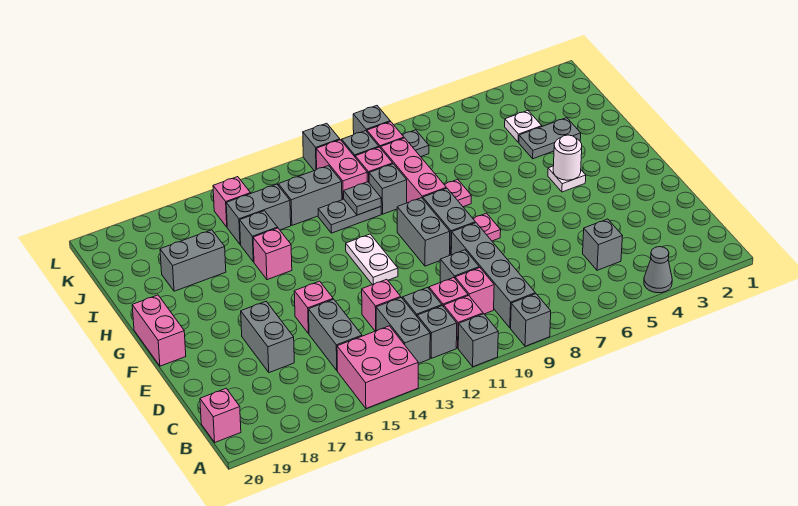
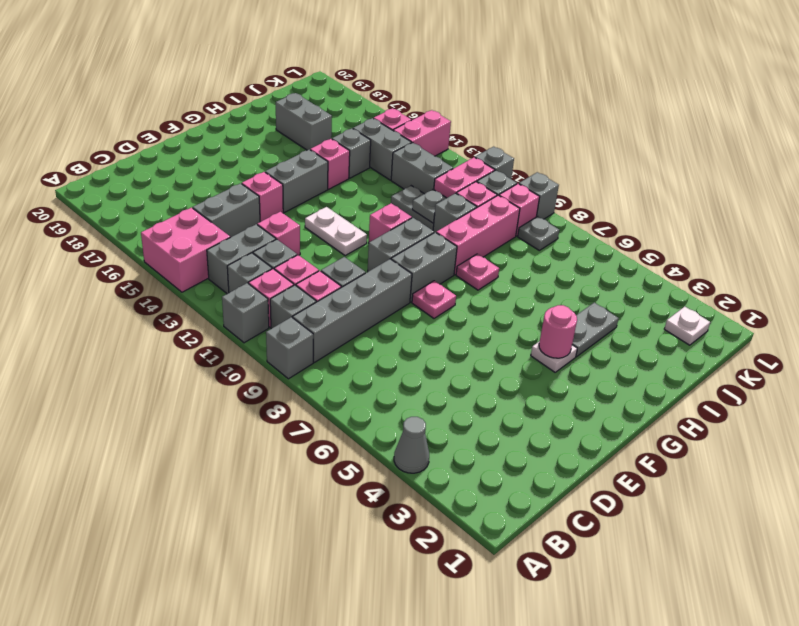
pink brick B20 level 1 -> pink brick G11 level 1
grey brick C5 level 1 -> grey brick B10 level 1
grey brick D17:E17 level 1 -> grey brick F15:G15 level 1
white plate F12:G12 level 1 -> white plate F12:F13 level 1
pink brick F20:G20 level 1 -> pink brick K14:L14 level 1
white round brick G4 level 2 -> pink round brick G4 level 2
grey plate I3:I4 level 1 -> grey plate H4:I4 level 1
white plate J4 level 1 -> white plate K2 level 1

